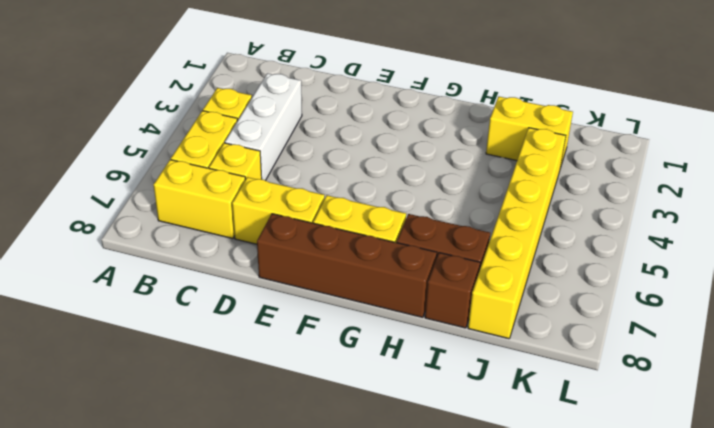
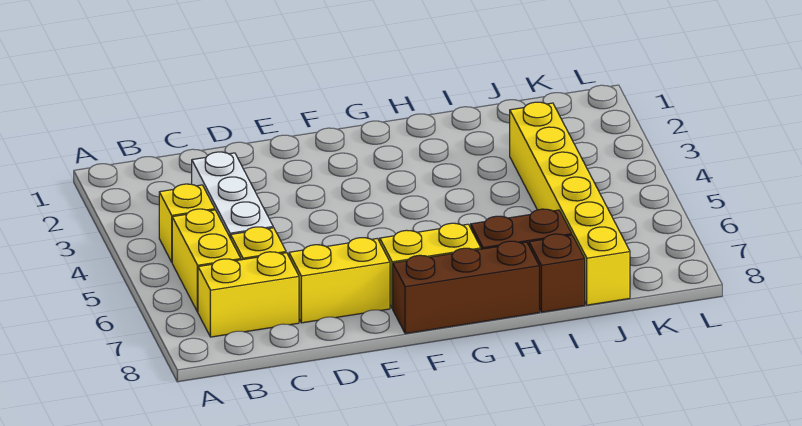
brown brick E8:H8 level 1 -> brown brick F8:H8 level 1
yellow brick I2:J2 level 1 -> none

